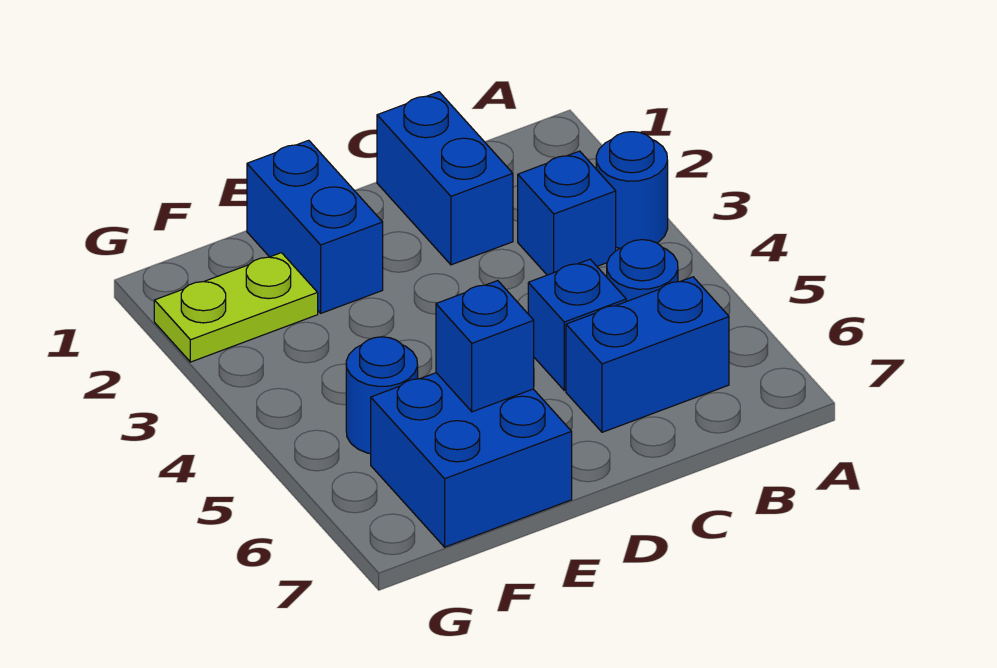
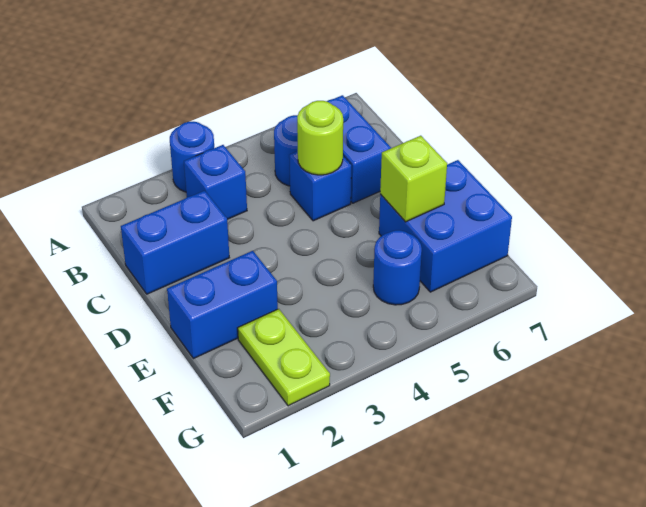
none -> lime round brick C5 level 2
blue brick E6 level 2 -> lime brick E6 level 2

